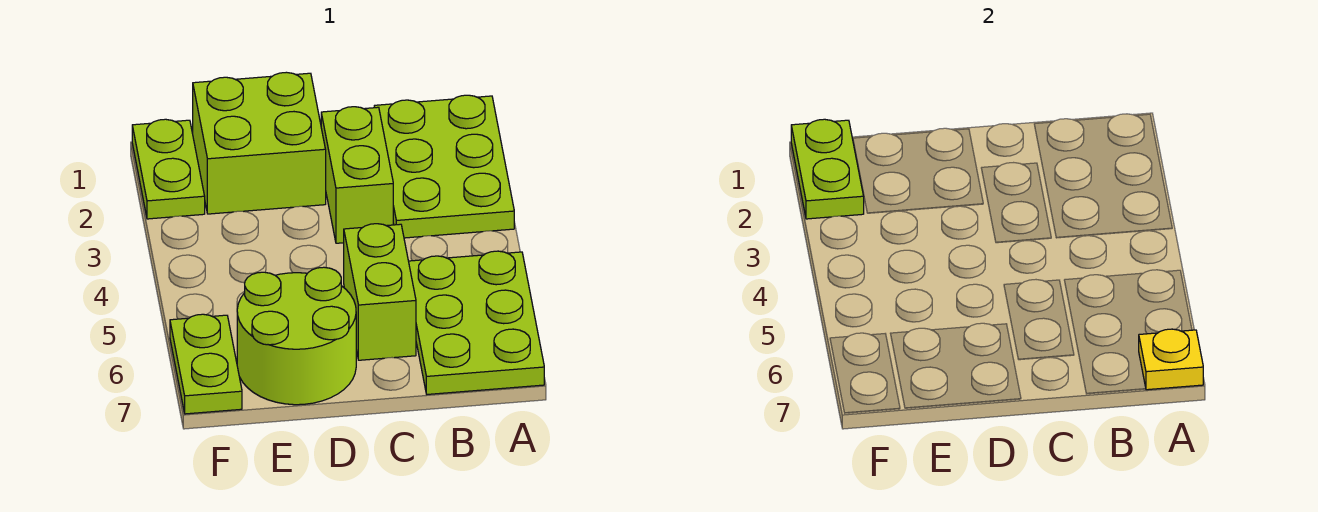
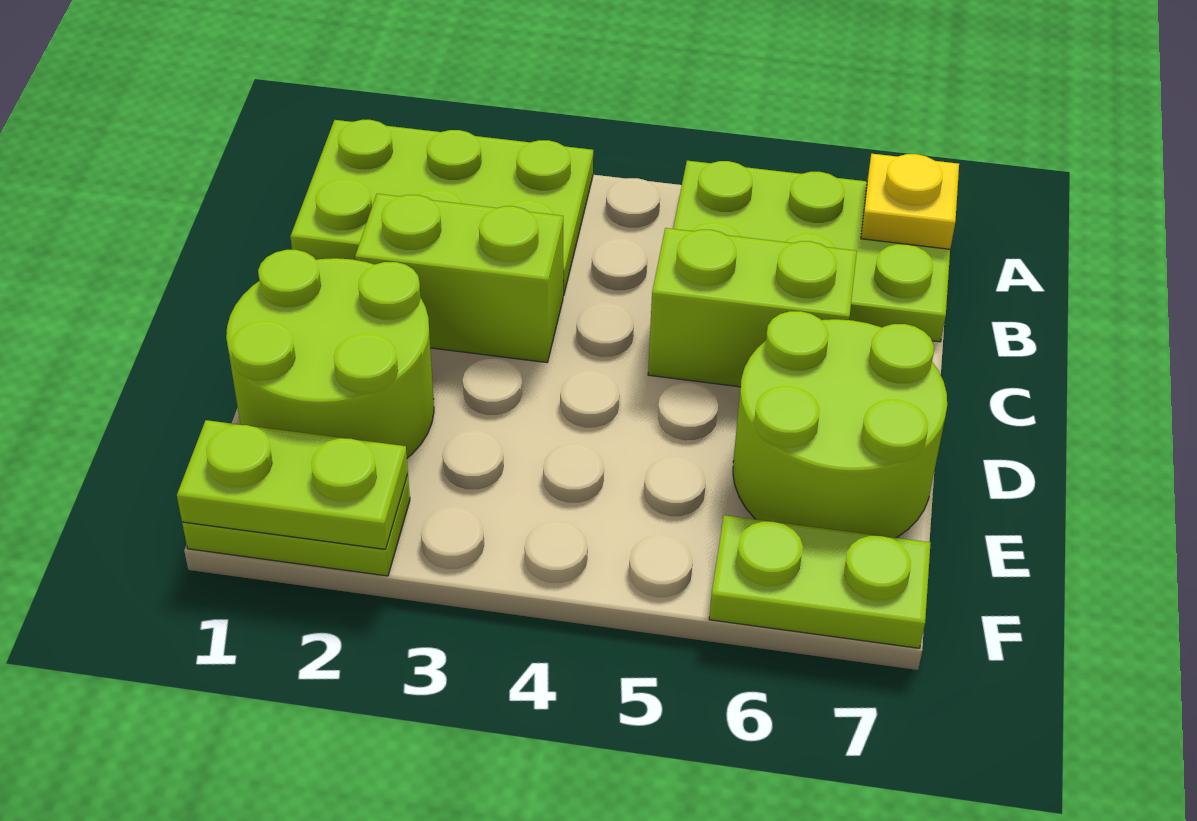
lime brick D1:E2 level 1 -> lime round brick D1:E2 level 1

